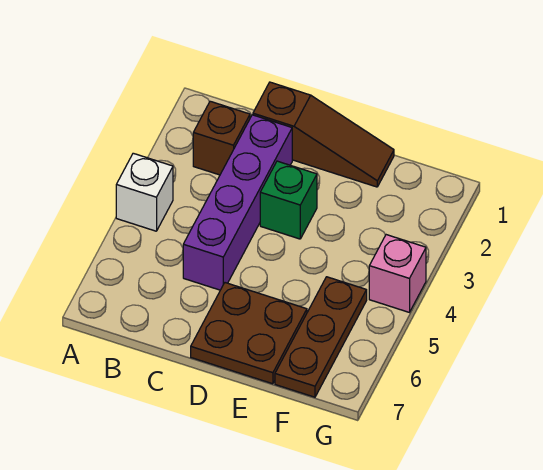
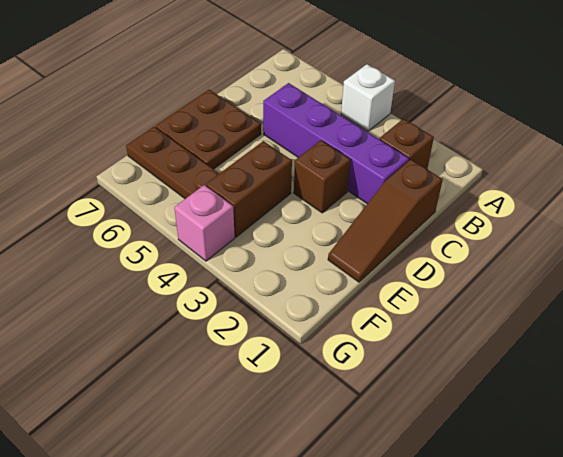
green brick D3 level 1 -> brown brick D3 level 1
none -> brown brick E4:F4 level 1

